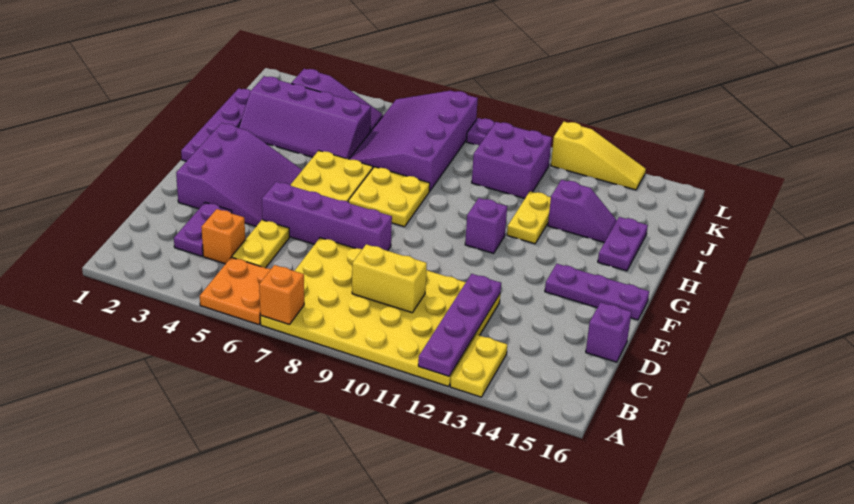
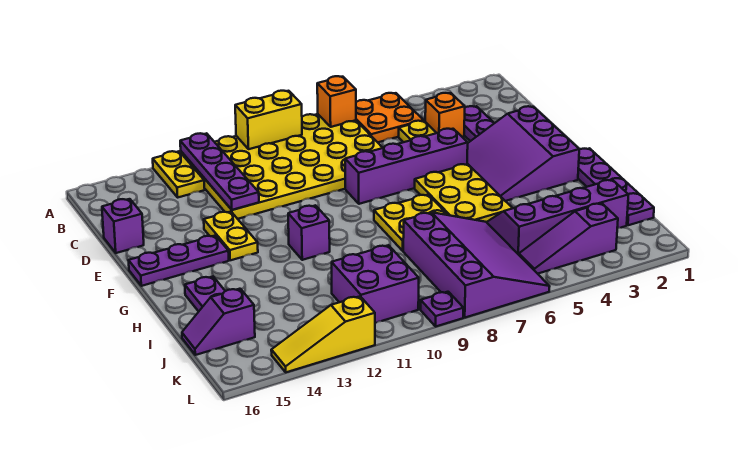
yellow brick C9:C10 level 2 -> yellow brick A9:A10 level 2
yellow plate H12:I12 level 1 -> yellow plate E13:F13 level 1
purple slope I13:I14 level 1 top 13 -> purple slope J15:J16 level 1 top 15

